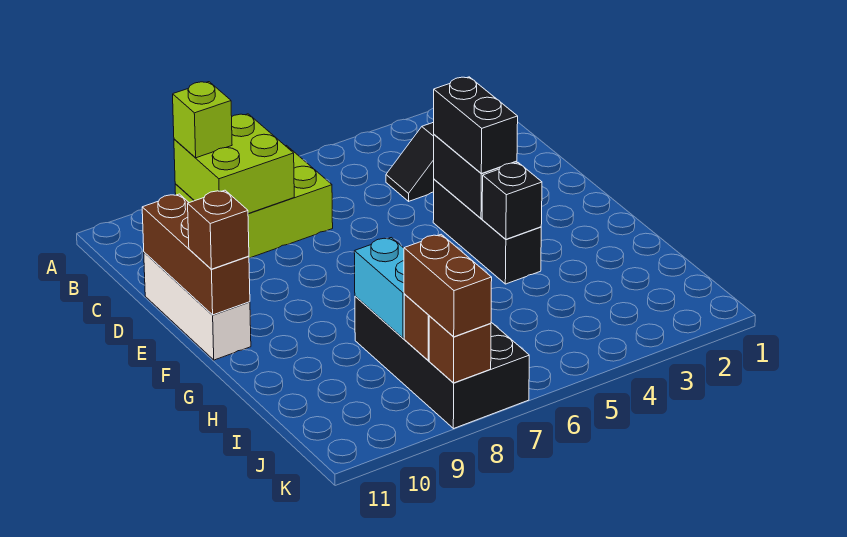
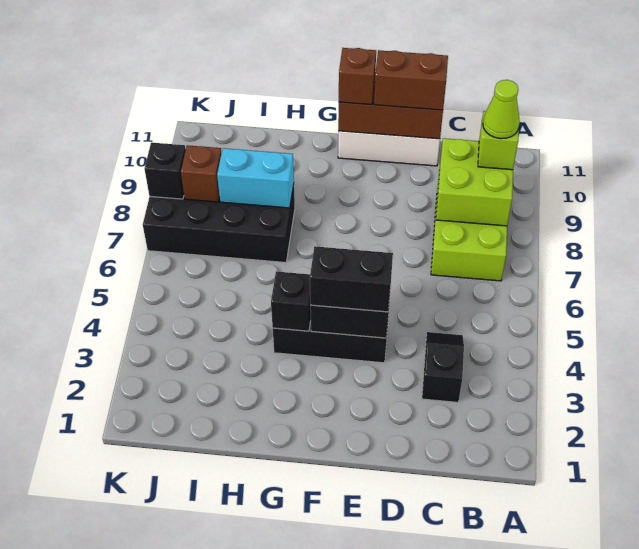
none -> lime cone B9 level 4
brown brick J8:K8 level 3 -> brown brick D11:E11 level 3
brown brick K8 level 2 -> black brick K8 level 2

